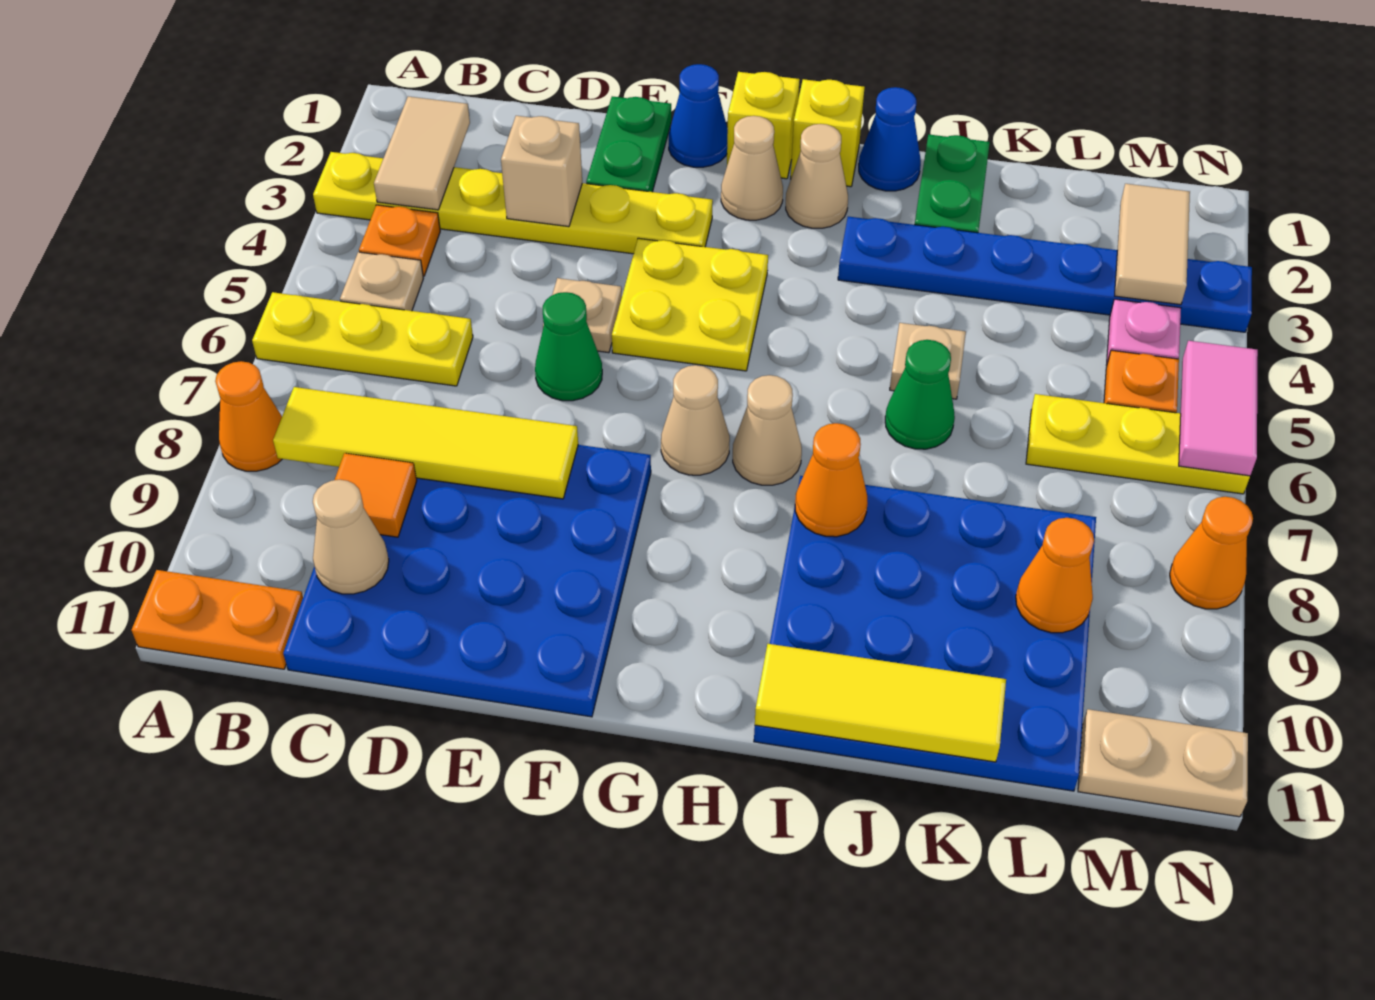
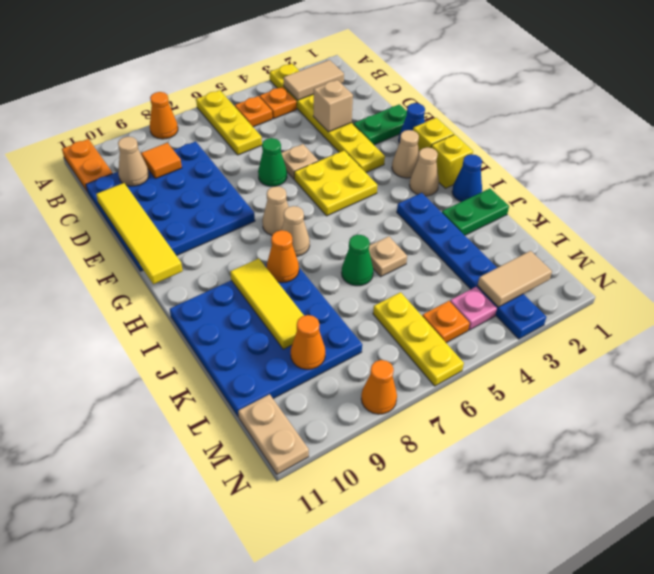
tan plate B5 level 1 -> orange plate B5 level 1
yellow tile B8:E8 level 2 -> yellow tile D11:G11 level 2
yellow tile I11:K11 level 2 -> yellow tile I9:K9 level 2
pink tile N5:N6 level 2 -> none

